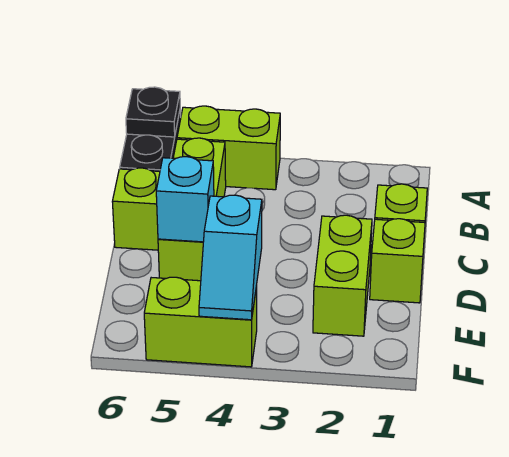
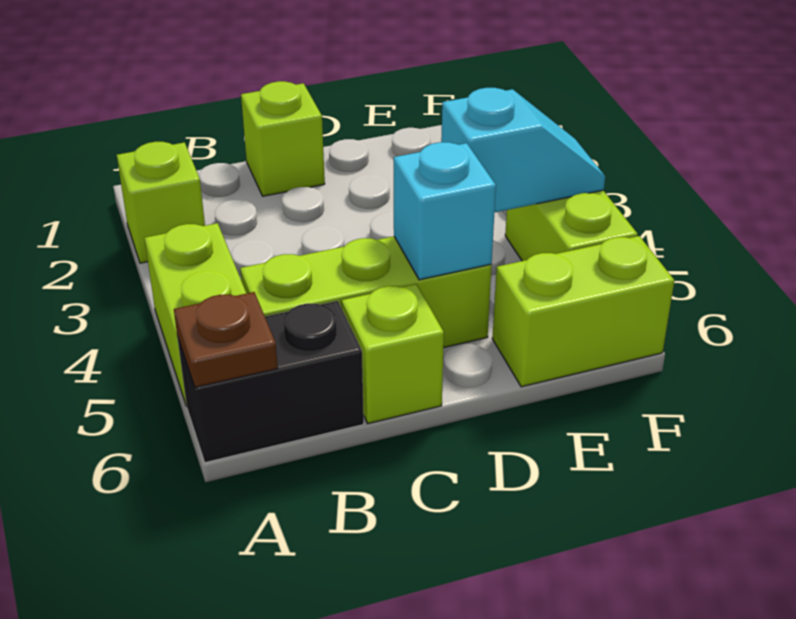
black plate A6 level 2 -> brown plate A6 level 2
lime brick D1 level 1 -> lime brick A2 level 1
lime brick D2:E2 level 1 -> lime brick E6:F6 level 1

